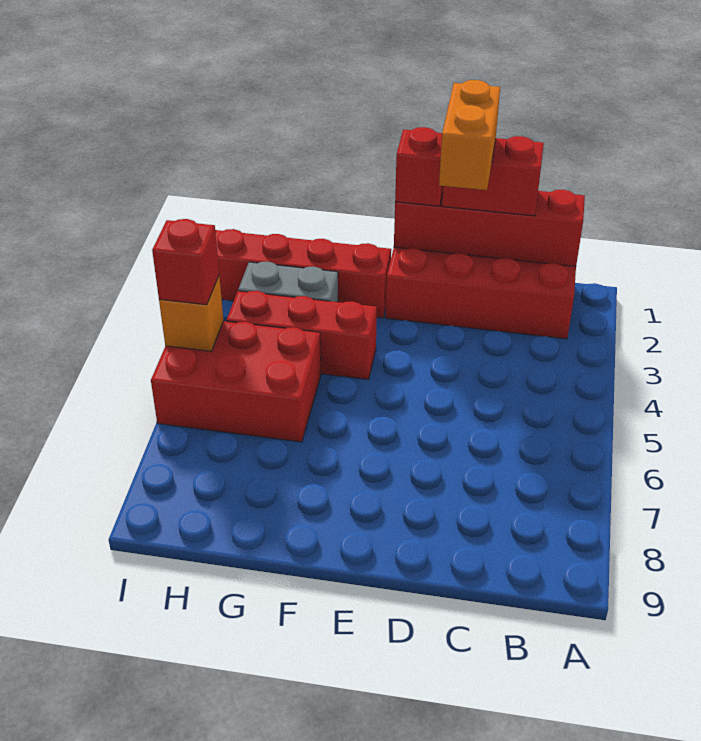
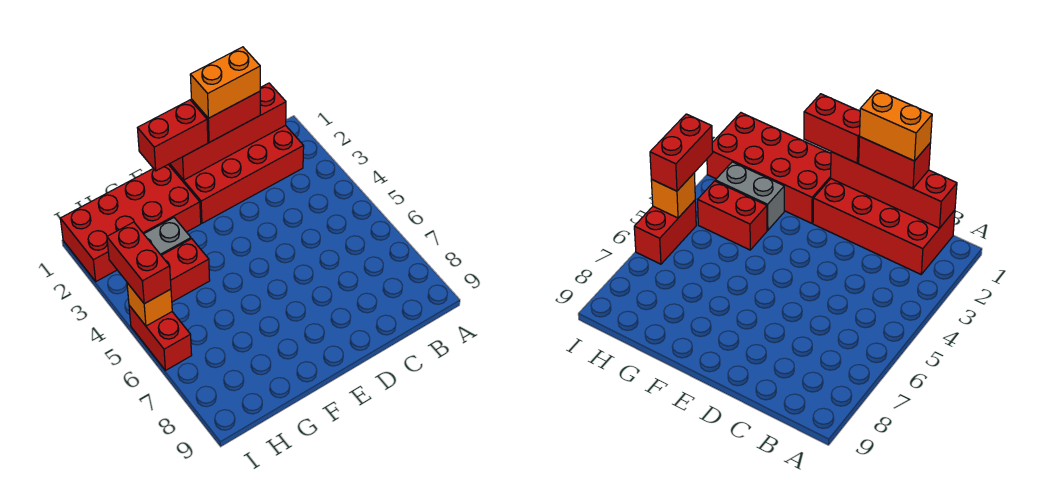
orange brick D1:D2 level 4 -> orange brick C1:D1 level 4
red brick E1 level 3 -> red brick E1:F1 level 3
red brick F2:I2 level 1 -> red brick F1:I2 level 1
red brick F4:H4 level 1 -> red brick G4:H4 level 1
red brick G5:I6 level 1 -> red brick I5:I6 level 1
red brick I5 level 3 -> red brick I4:I5 level 3

